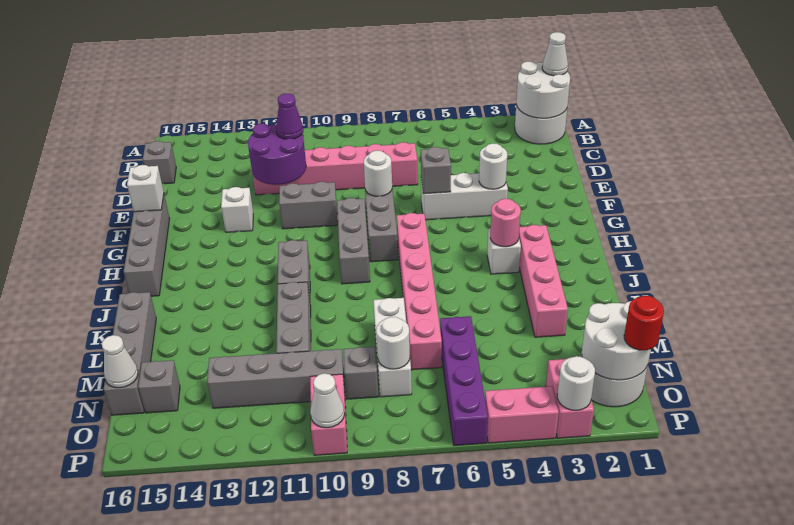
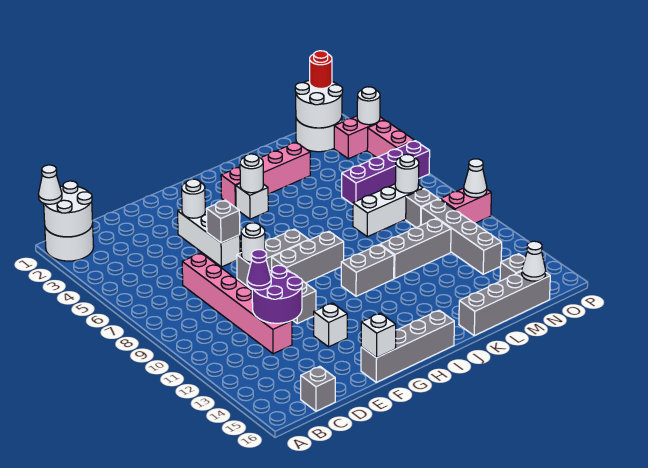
pink brick H7:M7 level 1 -> none
pink round brick I4 level 2 -> white round brick I4 level 2

